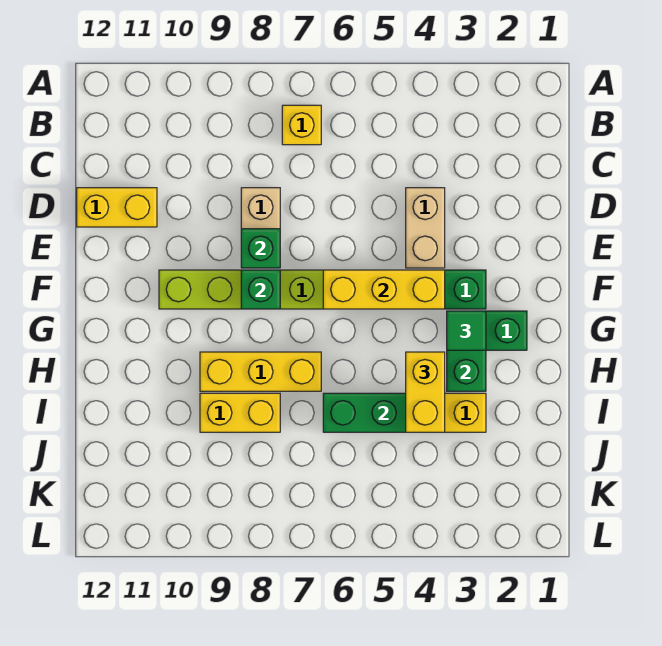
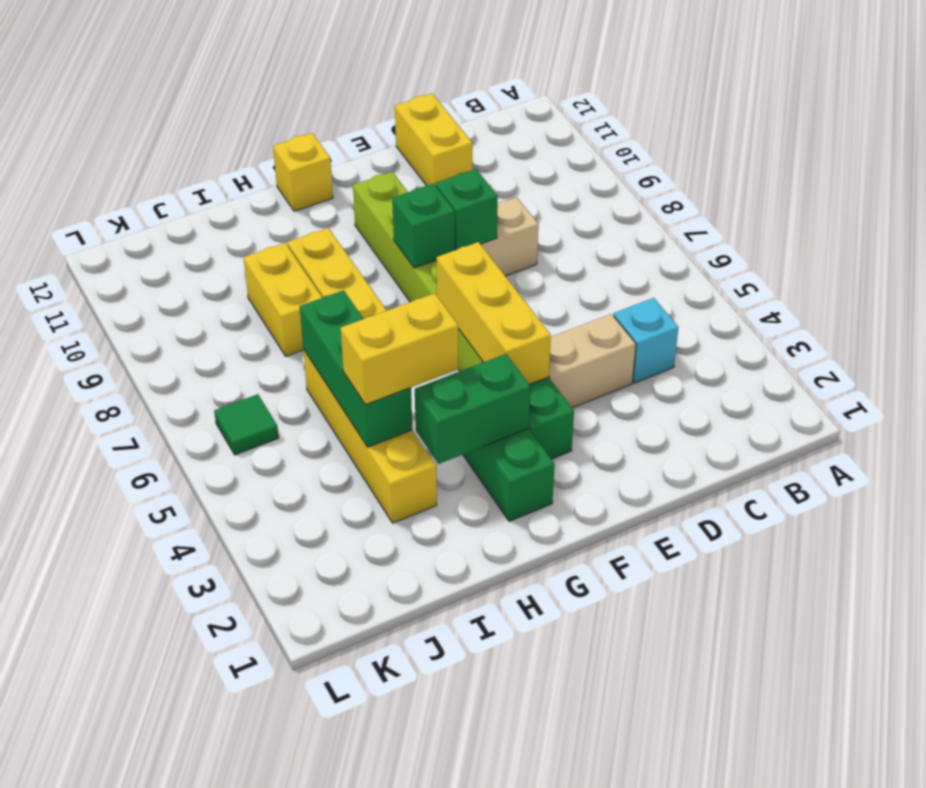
yellow brick B7 level 1 -> yellow brick G12 level 1
none -> cyan brick C4 level 1
green tile G3 level 3 -> green tile K6 level 1

